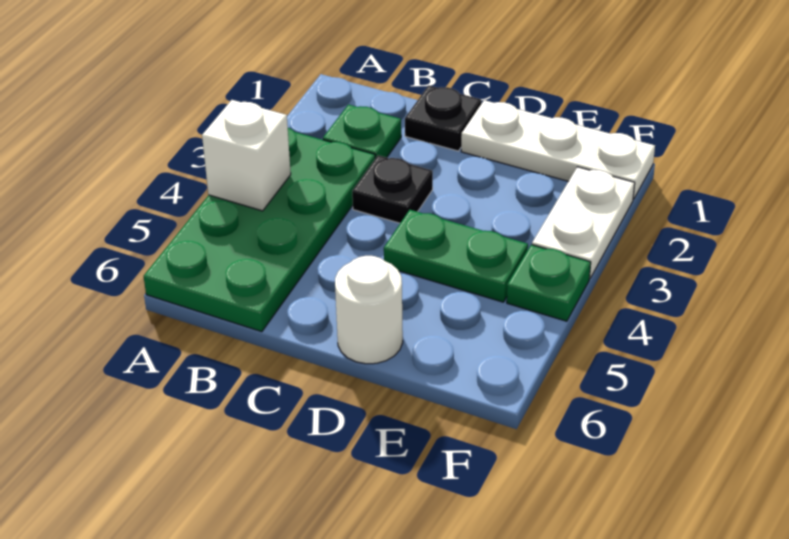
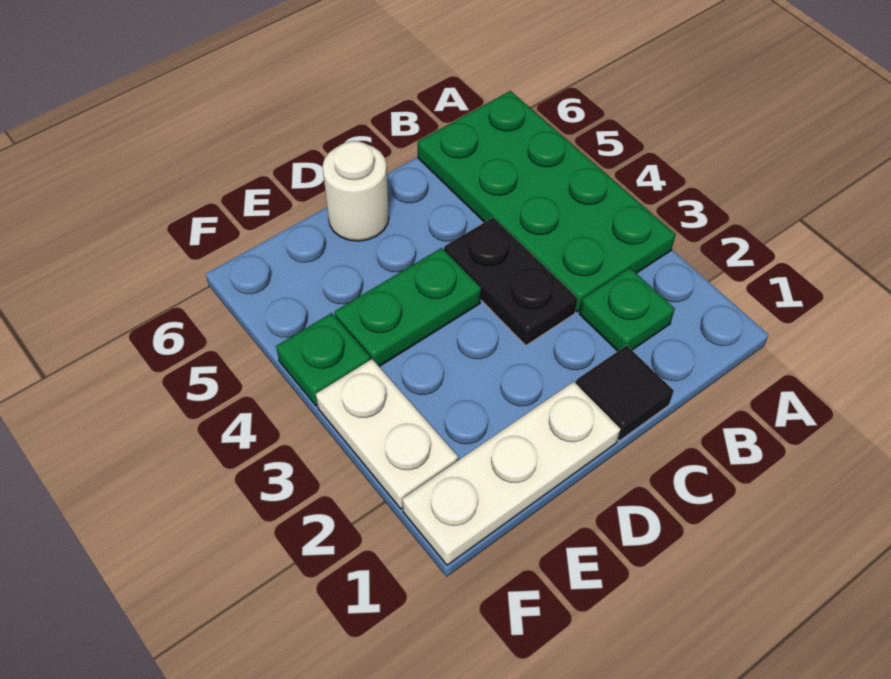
white brick A4 level 2 -> none
black plate C1 level 1 -> black tile C1 level 1
black plate C3 level 1 -> black plate C3:C4 level 1

